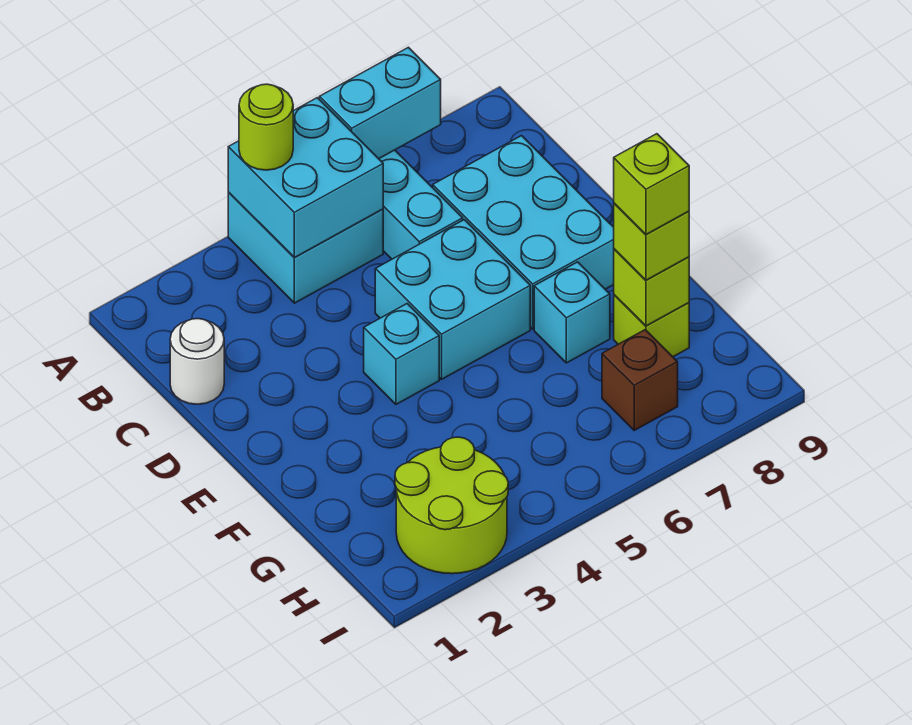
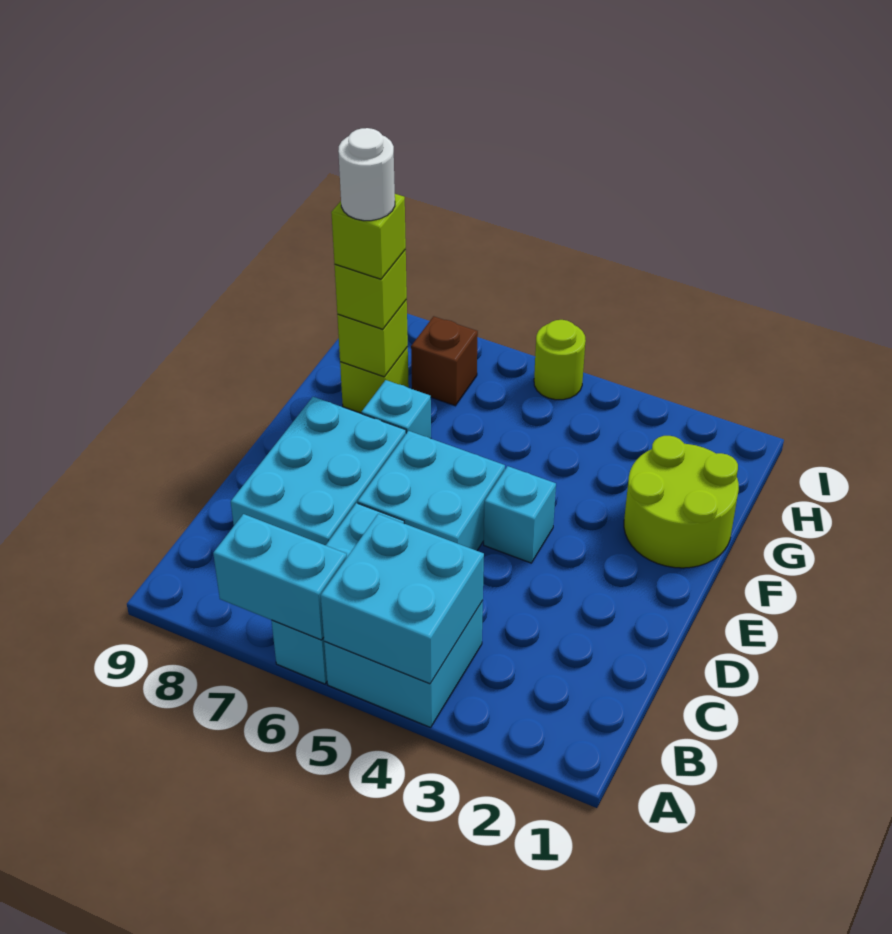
lime round brick A4 level 3 -> lime round brick I5 level 1
white round brick C1 level 1 -> white round brick G8 level 5
lime round brick H2:I3 level 1 -> lime round brick F1:G2 level 1

